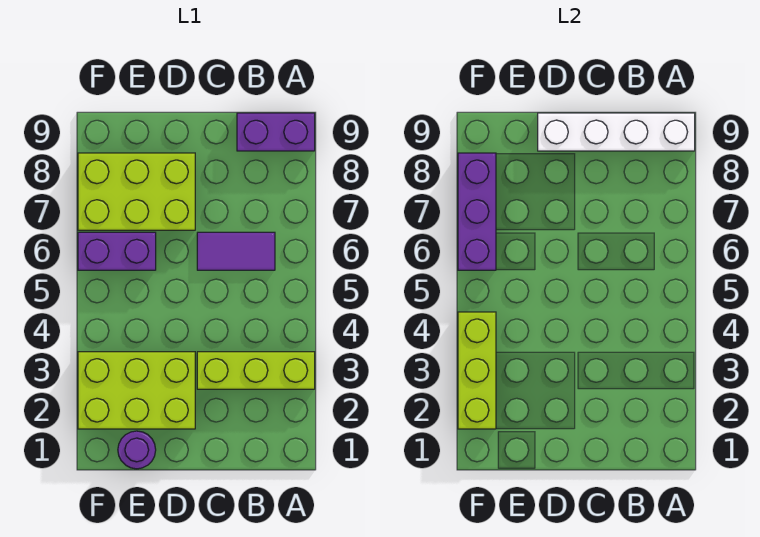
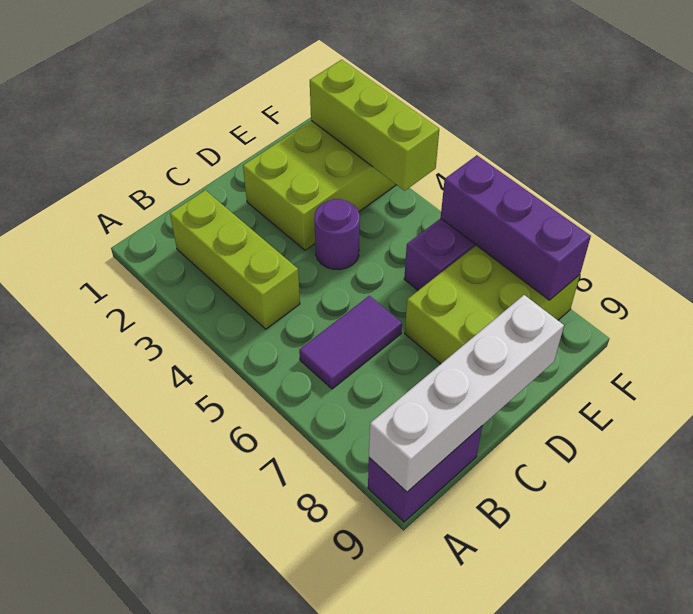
lime brick A3:C3 level 1 -> lime brick B2:B4 level 1
purple round brick E1 level 1 -> purple round brick D4 level 1

